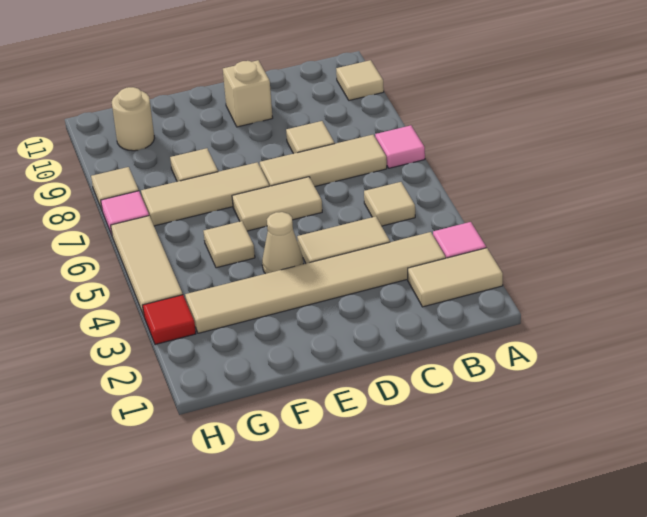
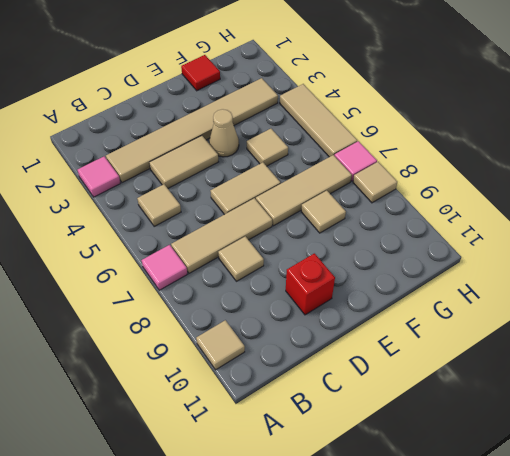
tan tile A2:B2 level 1 -> none
tan brick D10 level 1 -> red brick D10 level 1
tan round brick G10 level 1 -> none
red tile H3 level 1 -> red tile F1 level 1

